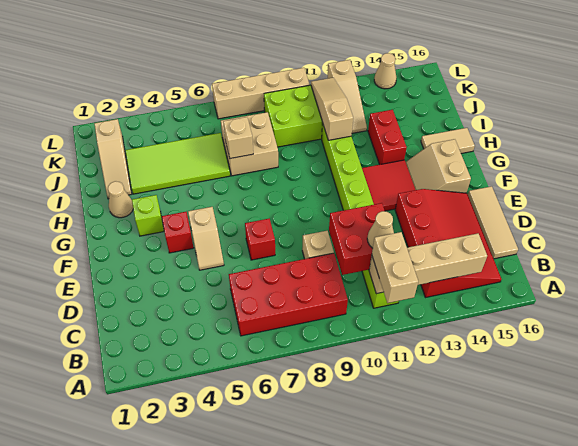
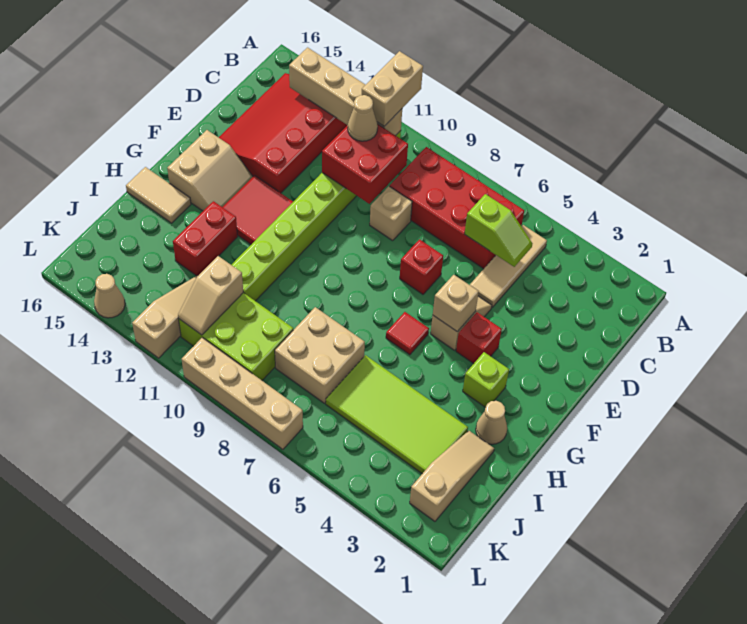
none -> lime slope C5:C6 level 2 top 6
tan tile C16:E16 level 1 -> tan tile B5:D5 level 1
none -> red tile G6 level 1
tan brick I7 level 2 -> tan brick F5 level 2
tan slope I11:K11 level 2 top I -> tan slope J11:K11 level 2 top J

